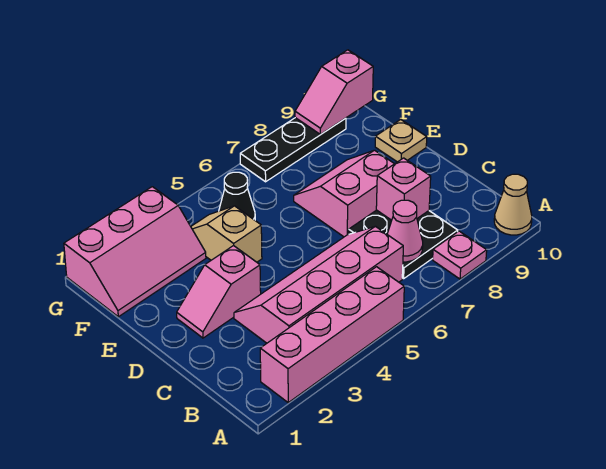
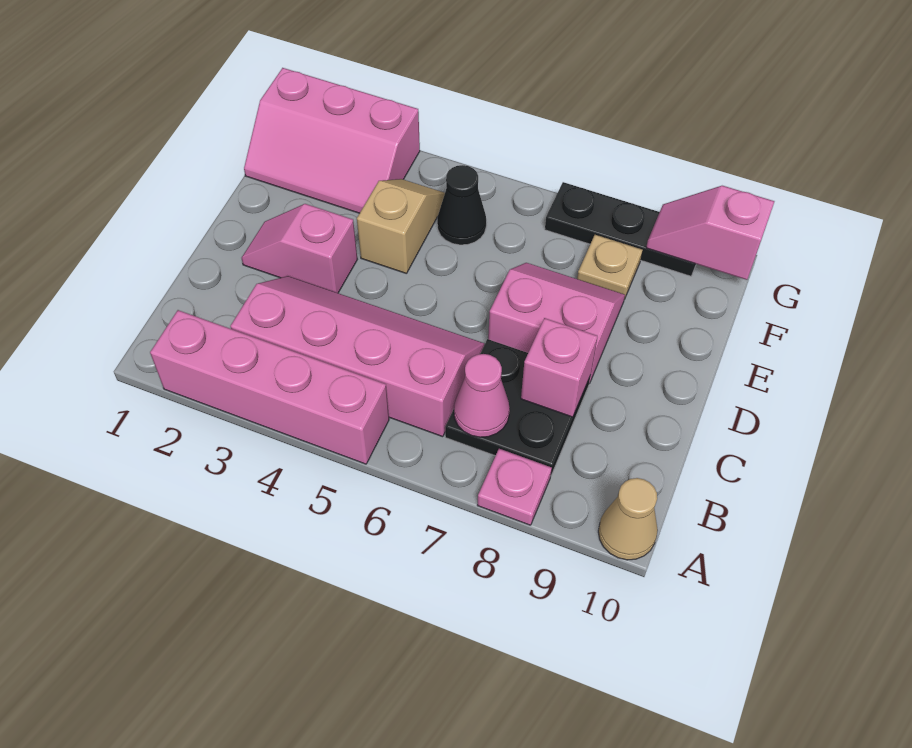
tan plate E10 level 1 -> tan plate F8 level 1

